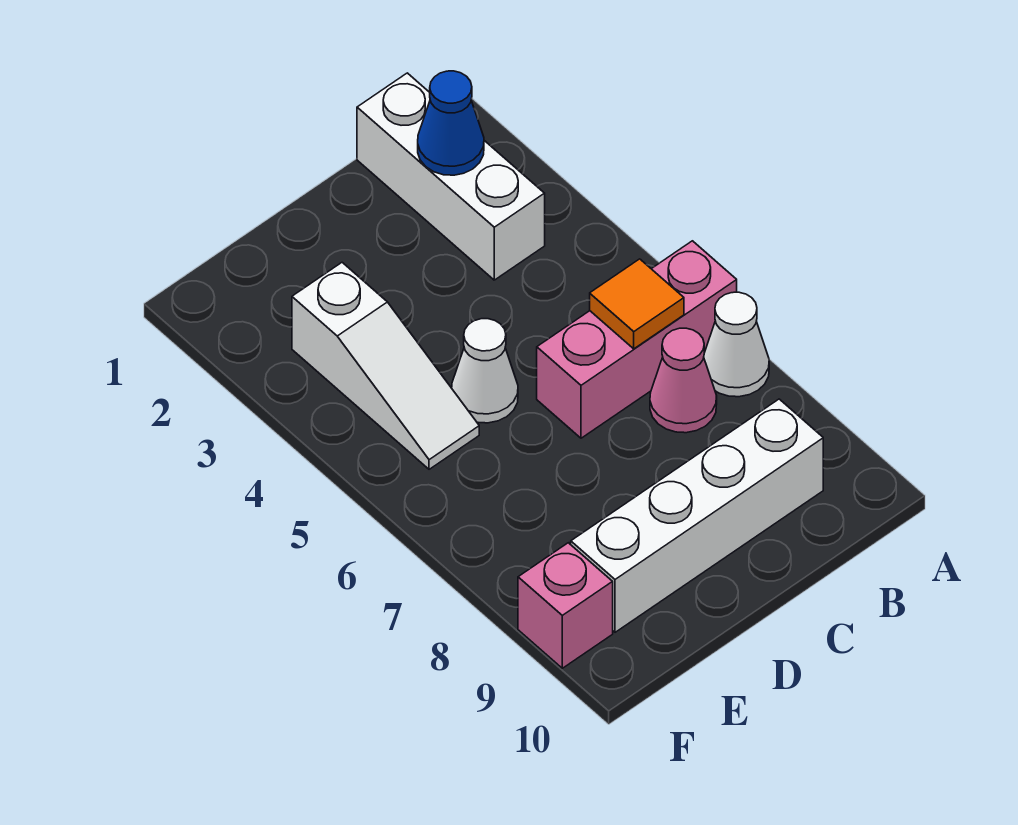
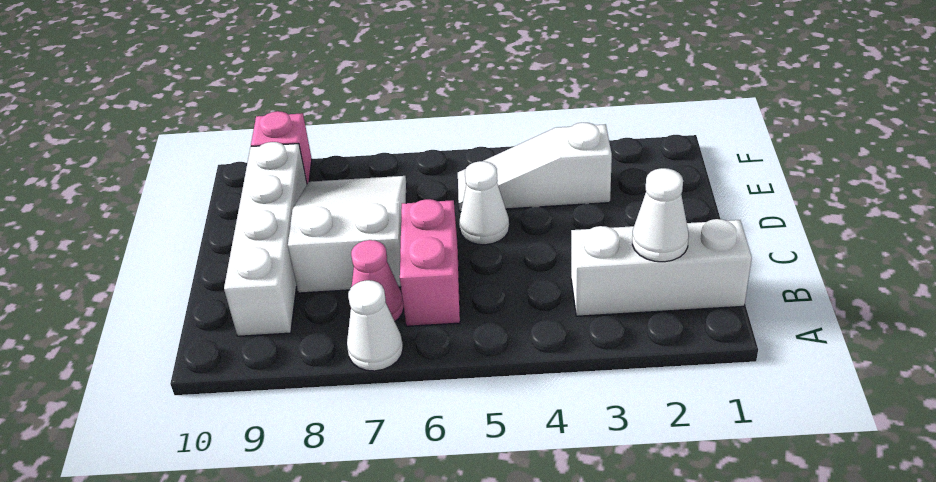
pink brick A6:C6 level 1 -> pink brick B6:C6 level 1
blue cone B2 level 2 -> white cone B2 level 2
orange tile B6 level 2 -> none
none -> white slope C7:E8 level 1 top C

